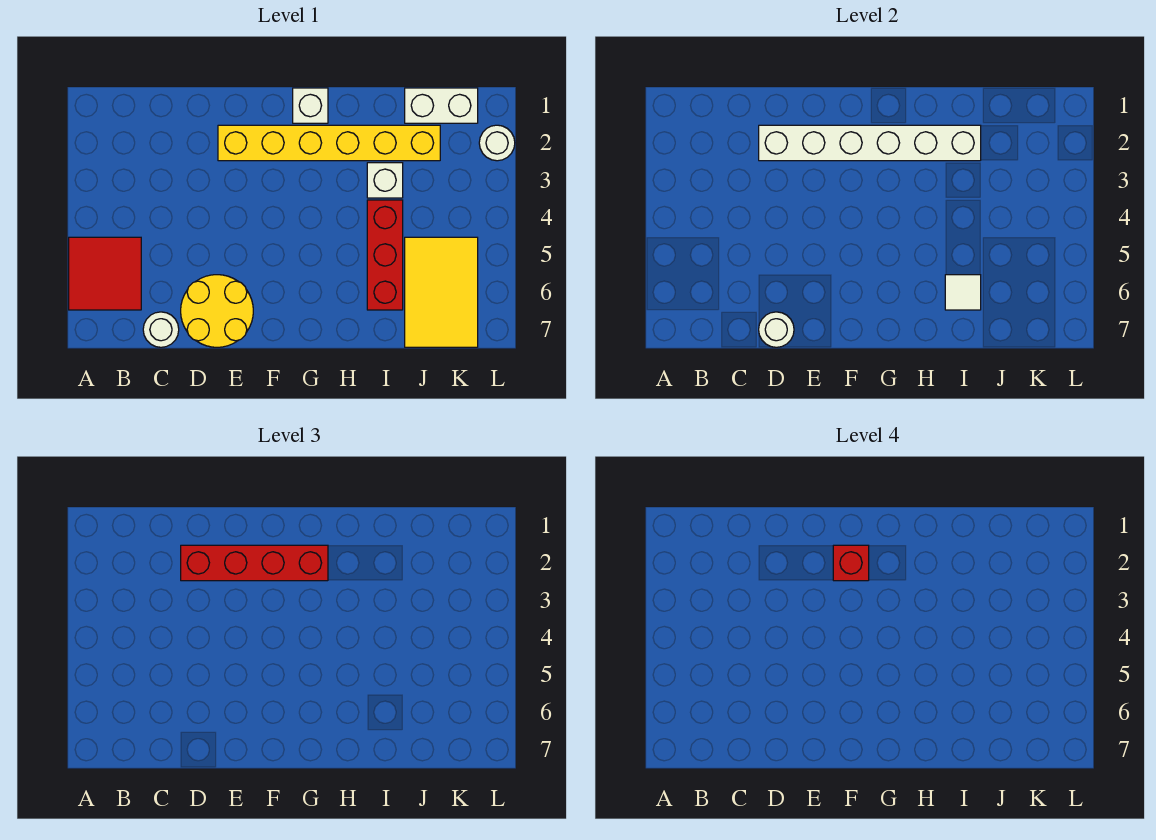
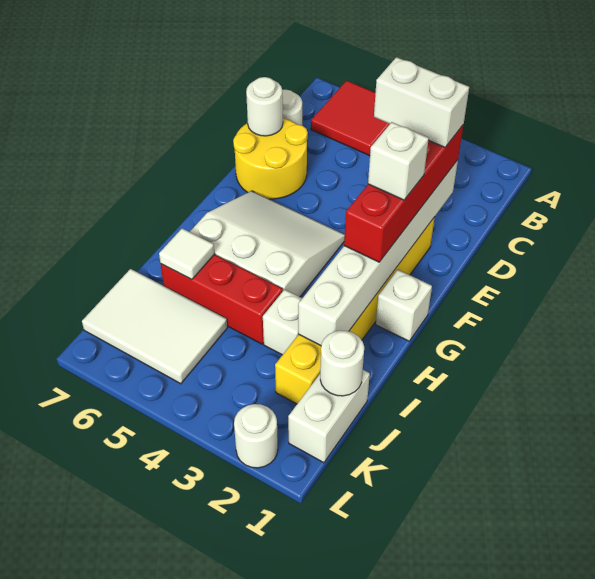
none -> white brick D2:D3 level 4
red brick F2 level 4 -> white brick F2 level 4
none -> white slope F4:H6 level 1 top H
none -> white round brick J1 level 2
yellow tile J5:K7 level 1 -> white tile J5:K7 level 1

